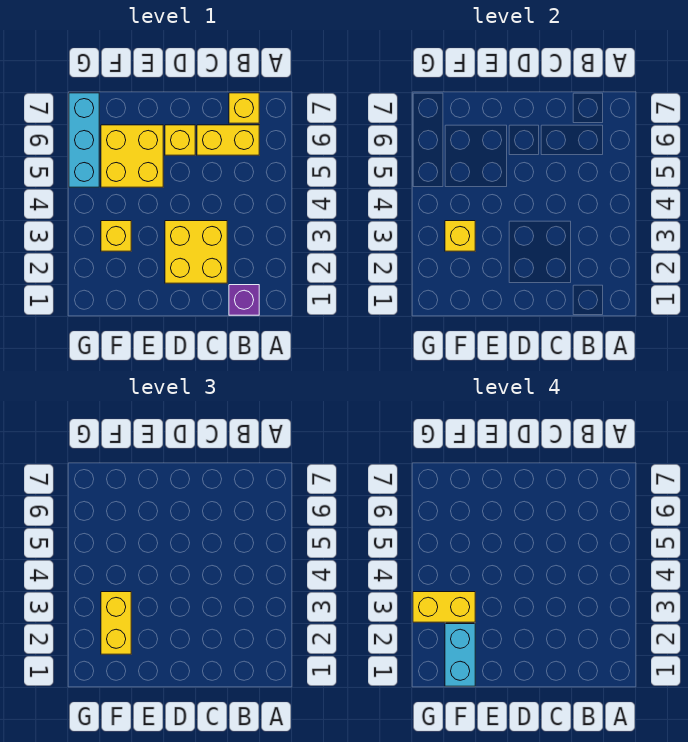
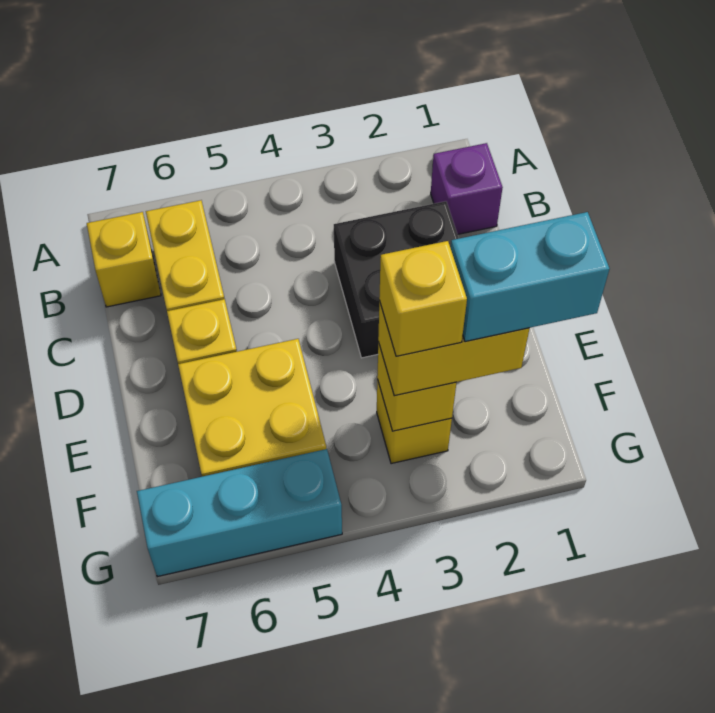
yellow brick C2:D3 level 1 -> black brick C2:D3 level 1
yellow brick F3:G3 level 4 -> yellow brick F3 level 4

